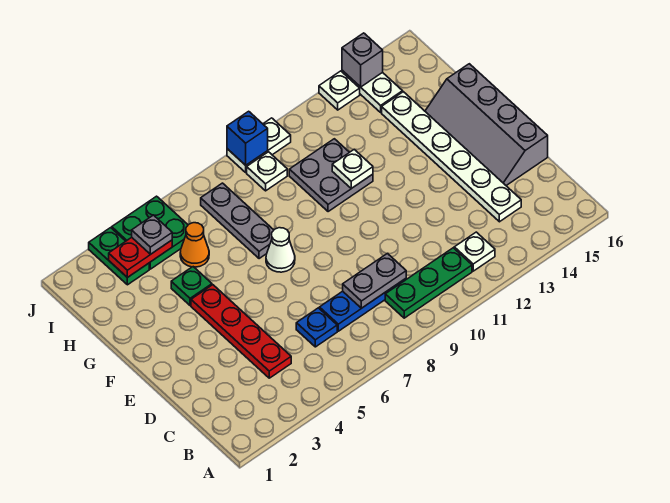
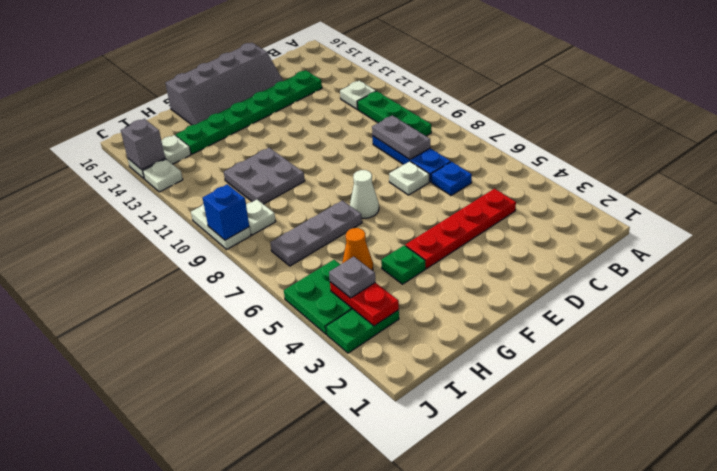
white plate C14:H14 level 1 -> green plate C14:H14 level 1
white plate G11 level 2 -> white plate D7 level 1

